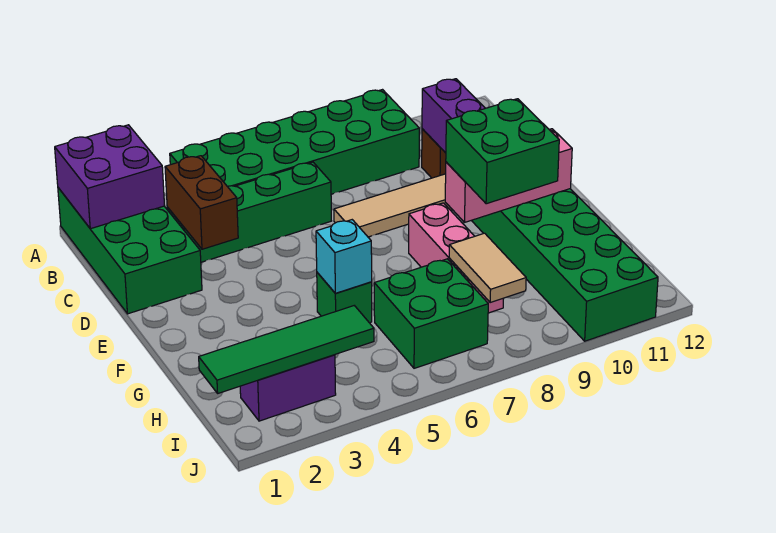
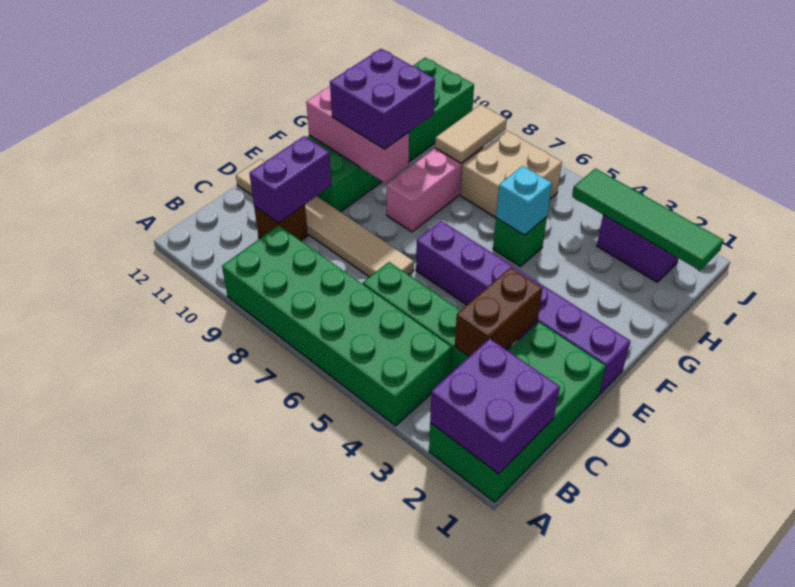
none -> purple brick E1:E6 level 1
green brick F9:G10 level 3 -> purple brick F9:G10 level 3
green brick H6:I7 level 1 -> tan brick H6:I7 level 1

